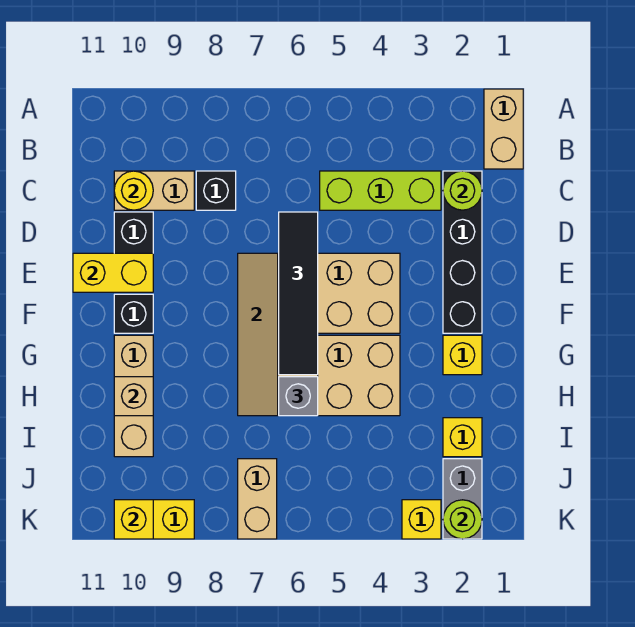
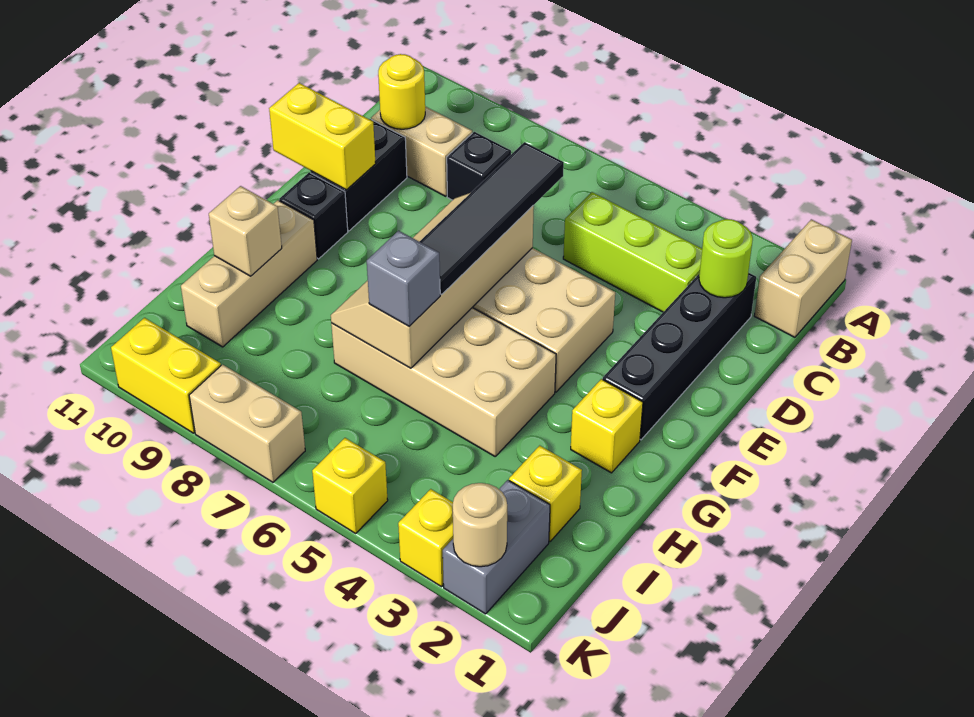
tan brick J7:K7 level 1 -> tan brick K7:K8 level 1
lime round brick K2 level 2 -> tan round brick K2 level 2
yellow brick K10 level 2 -> yellow brick K5 level 1

